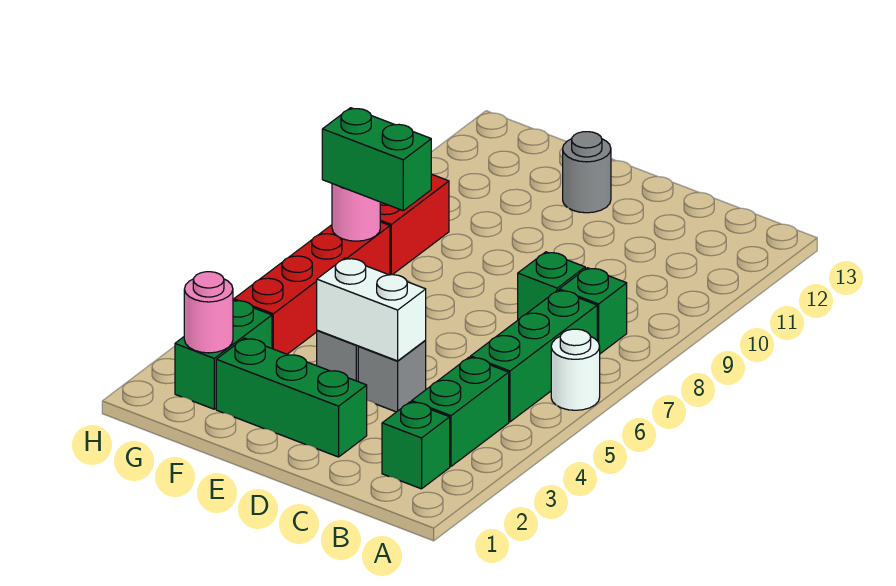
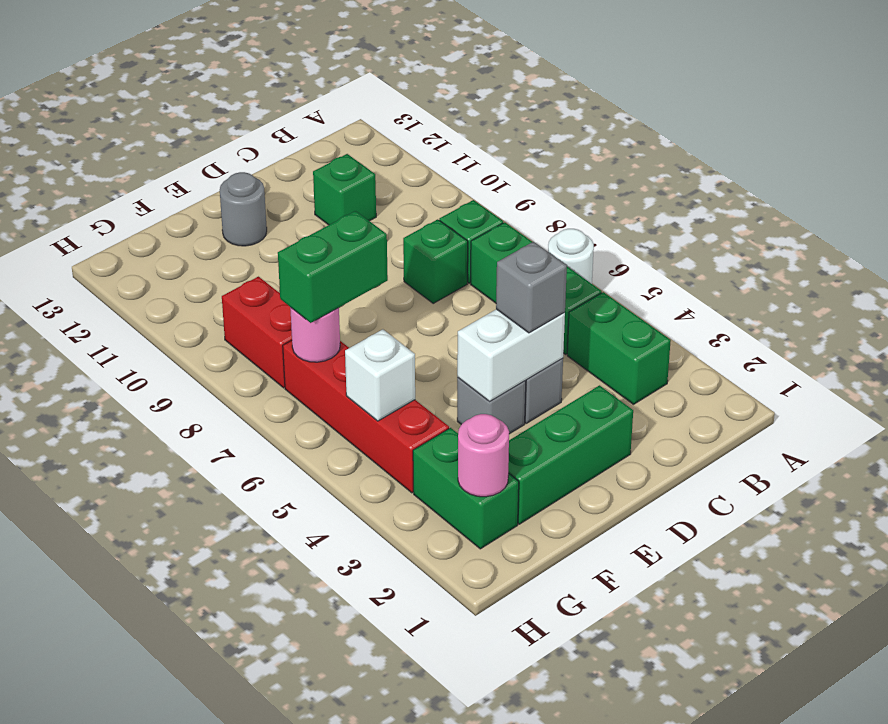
green brick B2 level 1 -> green brick C11 level 1
none -> grey brick D4 level 3
none -> white brick G5 level 2

